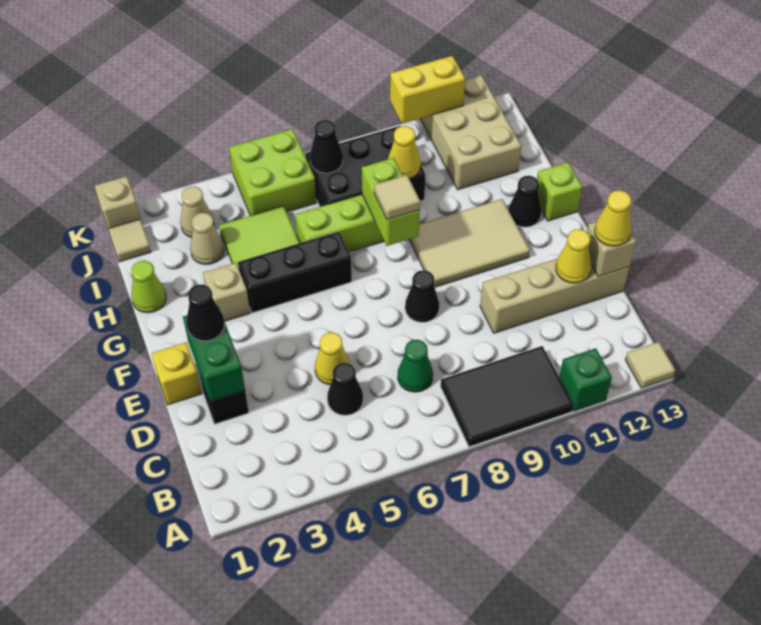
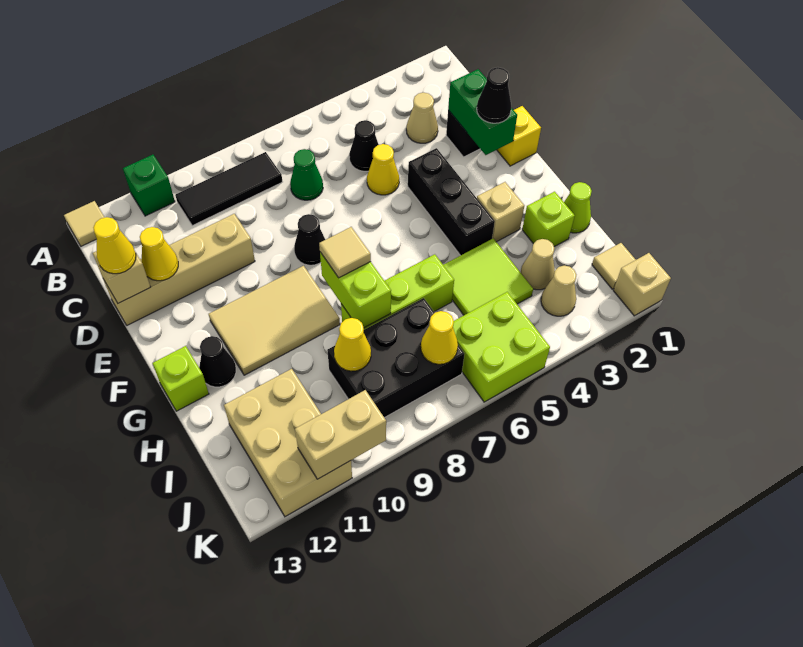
black tile A8:B10 level 1 -> black tile B8:B10 level 1
none -> tan cone C3 level 1
black brick G4:G6 level 1 -> black brick E4:G4 level 1
none -> lime brick H2 level 1
black cone J7 level 2 -> yellow cone J7 level 2
yellow brick K10:K11 level 2 -> tan brick K10:K11 level 2

